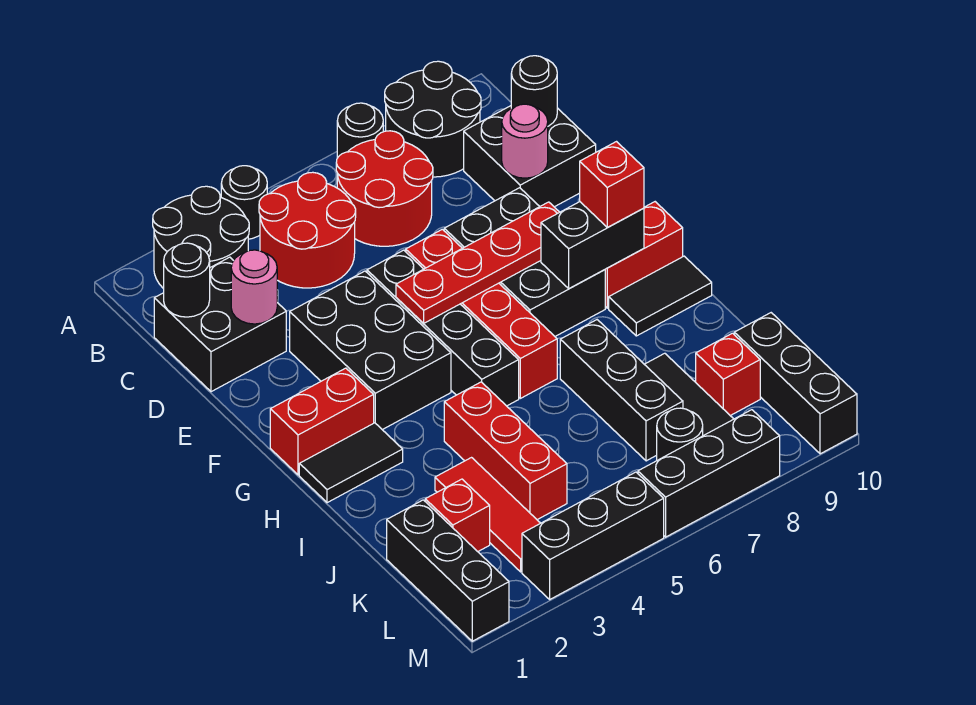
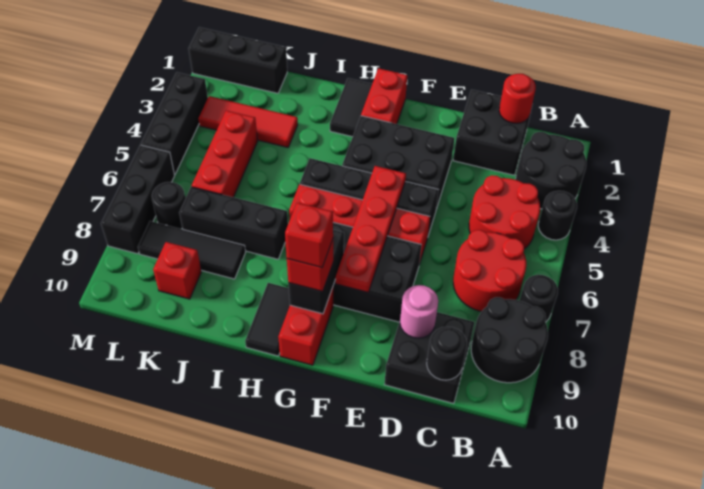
black round brick C1 level 2 -> red round brick C1 level 2
pink round brick D2 level 2 -> none
red brick I4:K4 level 1 -> red brick K4:K6 level 1
red brick K2 level 1 -> red brick G9 level 4
black brick K10:M10 level 1 -> none

